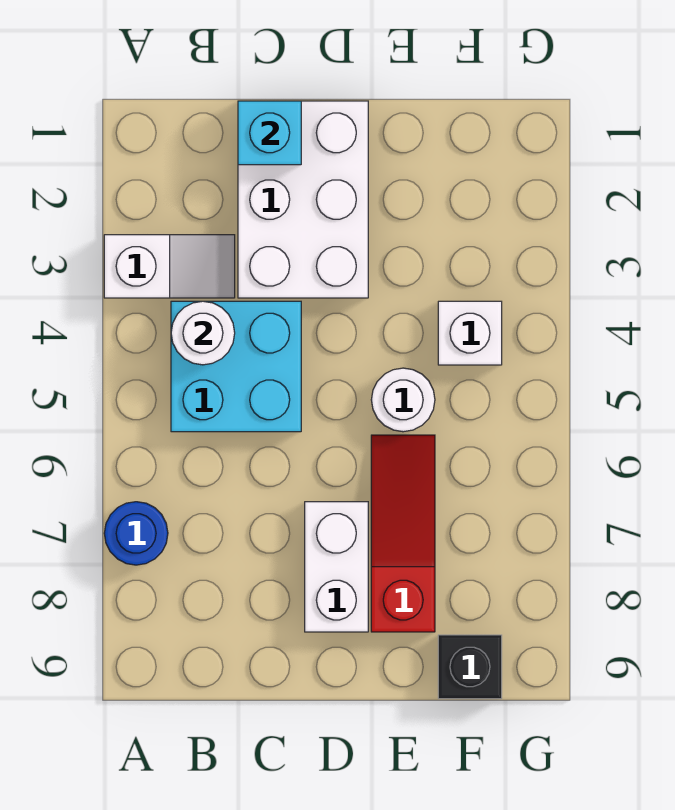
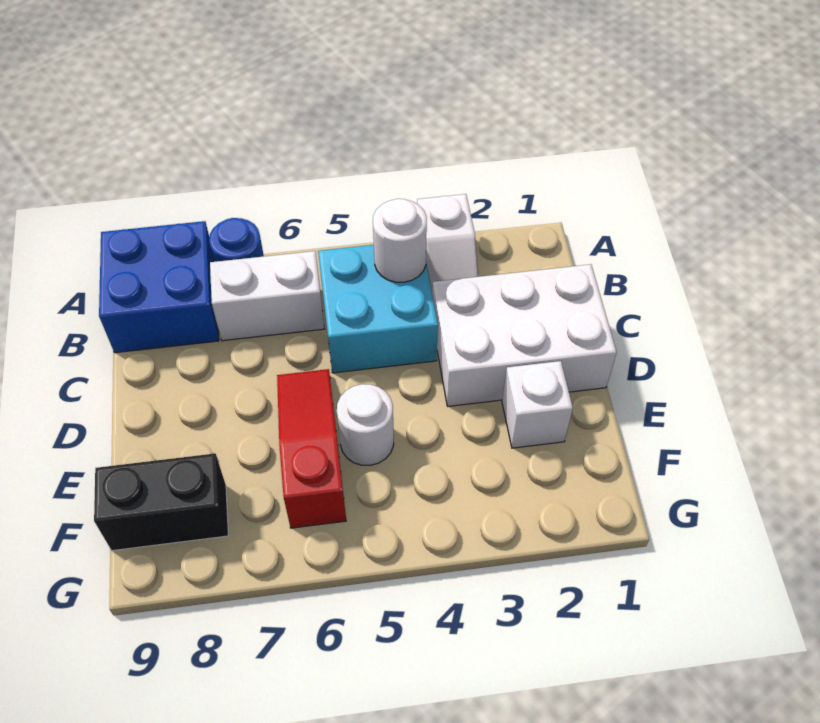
none -> blue brick A8:B9 level 1
cyan brick C1 level 2 -> none
white brick D7:D8 level 1 -> white brick B6:B7 level 1
red slope E6:E8 level 1 top 8 -> red slope D6:F6 level 1 top F
white brick F4 level 1 -> white brick E2 level 1
black brick F9 level 1 -> black brick F8:F9 level 1

